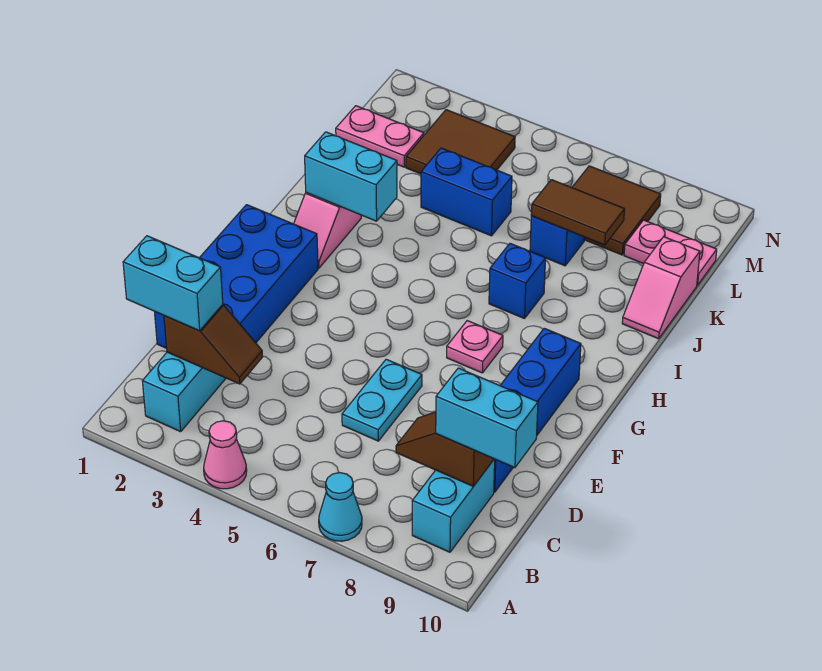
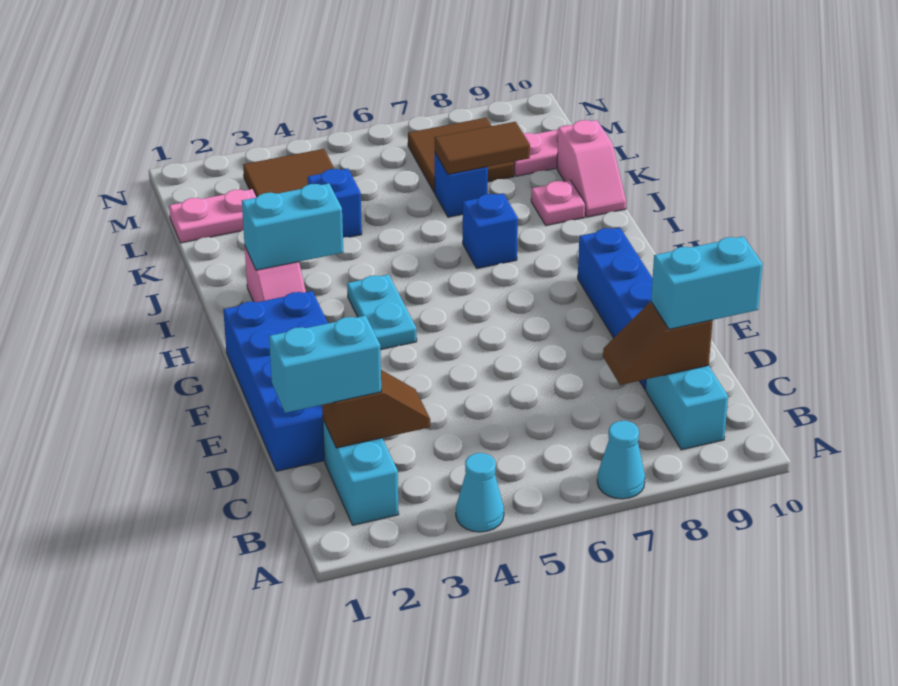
pink cone A4 level 1 -> cyan cone A4 level 1
cyan plate D6:E6 level 1 -> cyan plate G4:H4 level 1
pink plate G7 level 1 -> pink plate J9 level 1
blue brick K4:K5 level 1 -> blue brick K4 level 1

